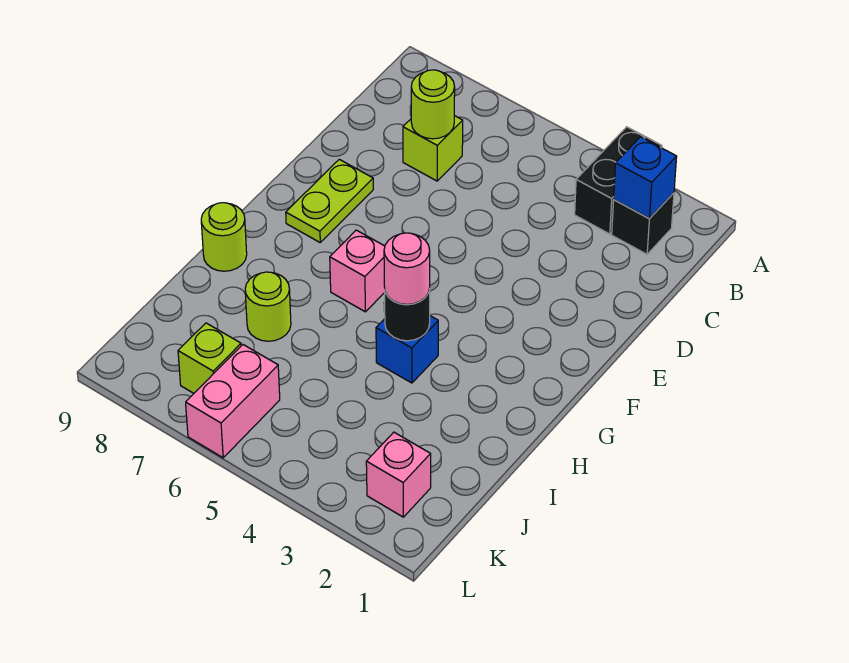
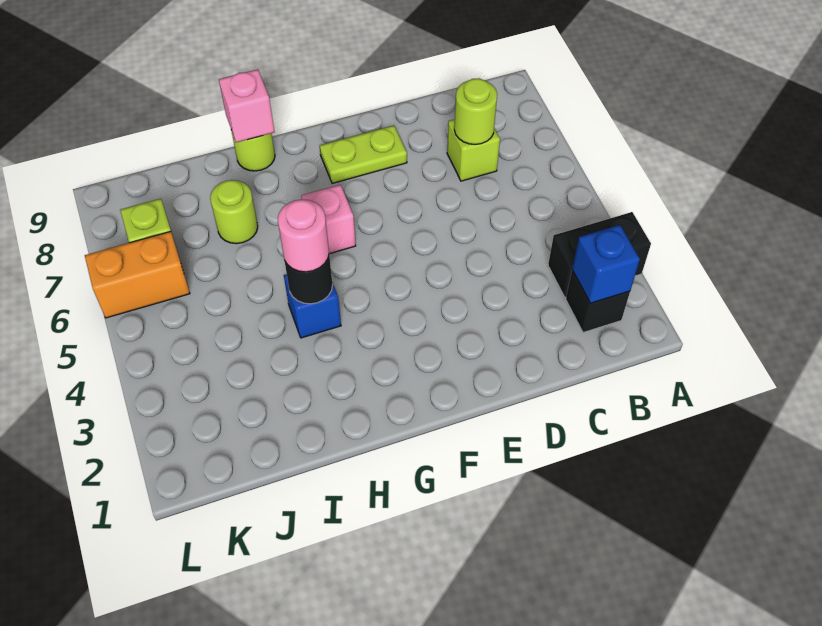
pink brick K2 level 1 -> pink brick H9 level 2
pink brick K6:L6 level 1 -> orange brick K6:L6 level 1

